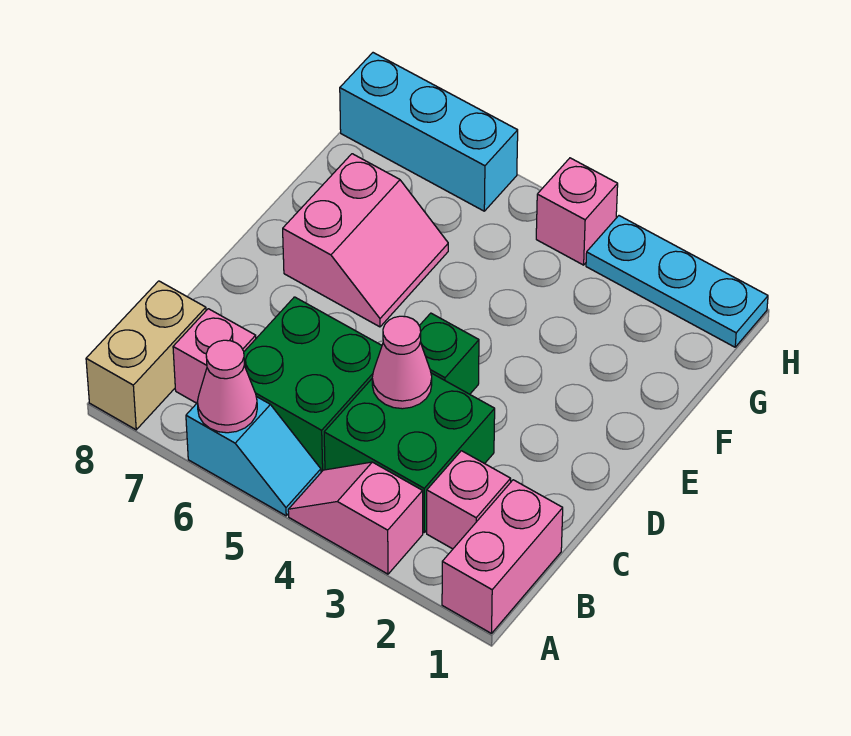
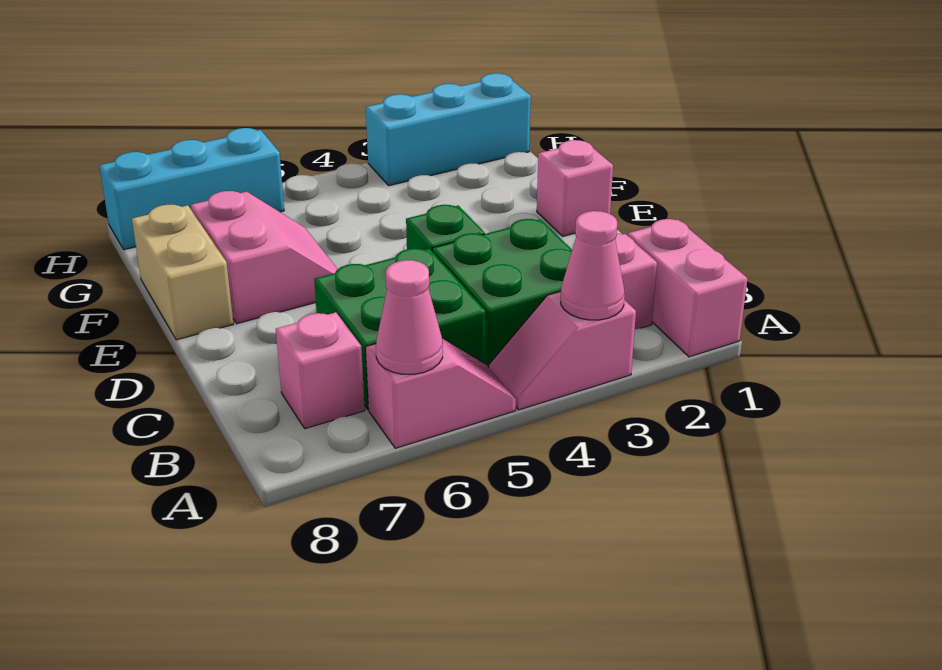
cyan slope A5:A6 level 1 top 6 -> pink slope A5:A6 level 1 top 6
tan brick A8:B8 level 1 -> tan brick E8:F8 level 1
pink cone C4 level 2 -> pink cone A3 level 2
cyan plate H1:H3 level 1 -> cyan brick H1:H3 level 1
pink brick H4 level 1 -> pink brick E1 level 1

